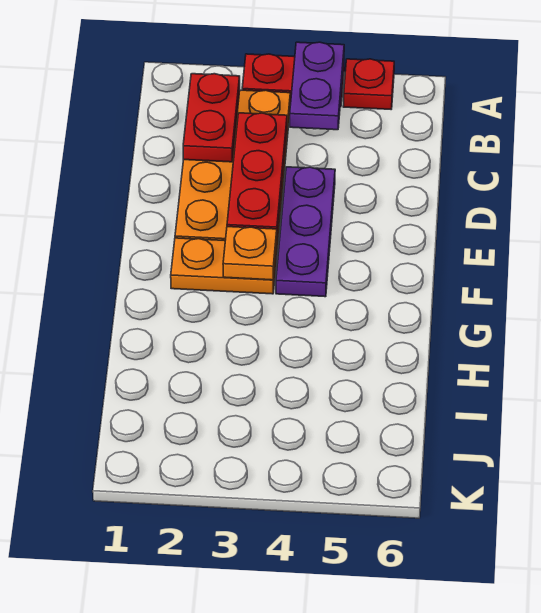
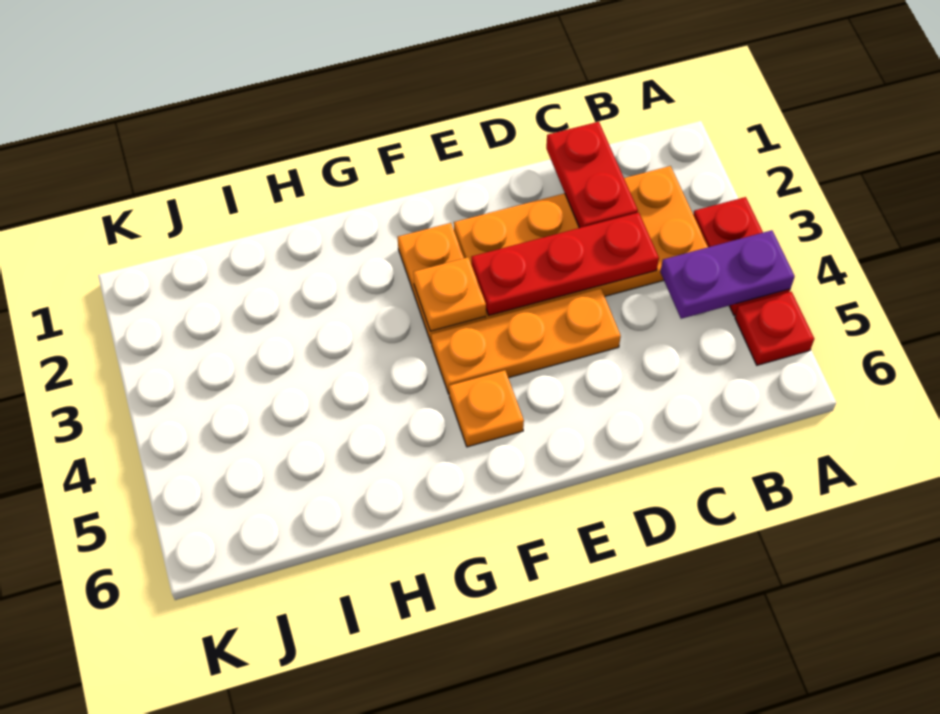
red plate B2:C2 level 2 -> red plate C1:C2 level 2
purple plate D4:F4 level 1 -> orange plate D4:F4 level 1
none -> orange plate F5 level 1

